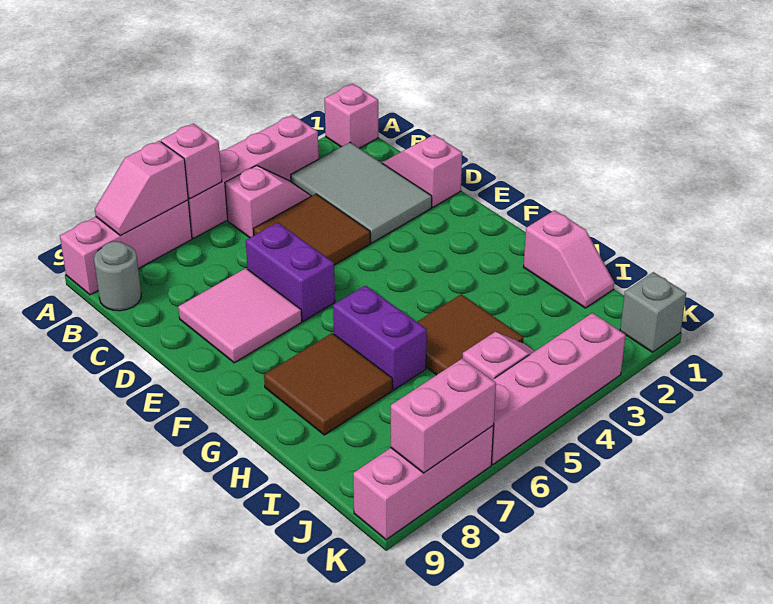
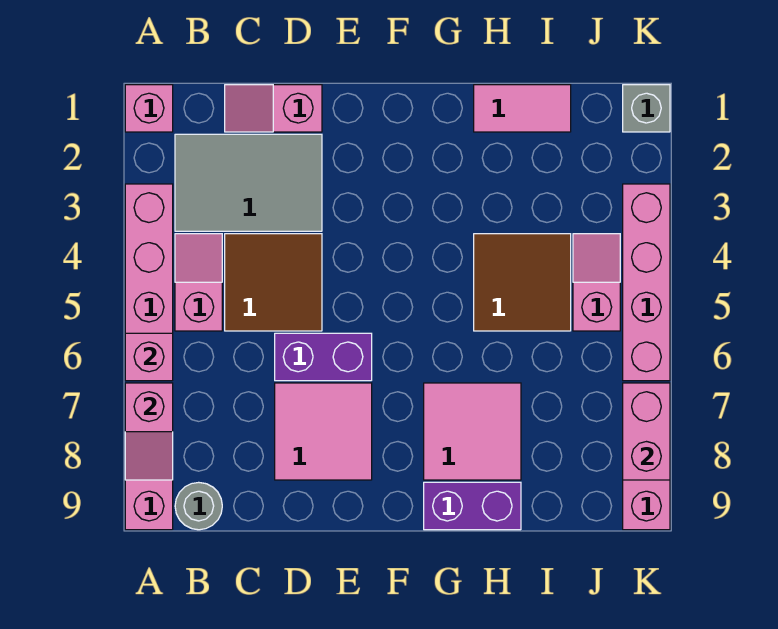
purple brick G6:H6 level 1 -> purple brick G9:H9 level 1
brown tile G7:H8 level 1 -> pink tile G7:H8 level 1
pink slope H1:I1 level 1 top H -> pink tile H1:I1 level 1

